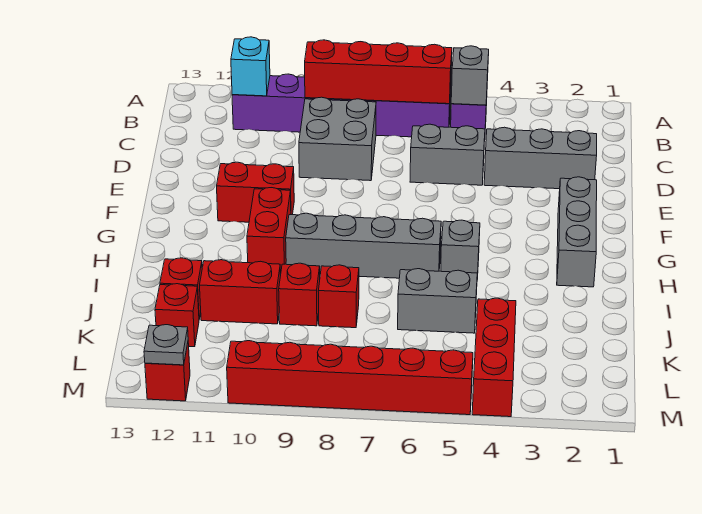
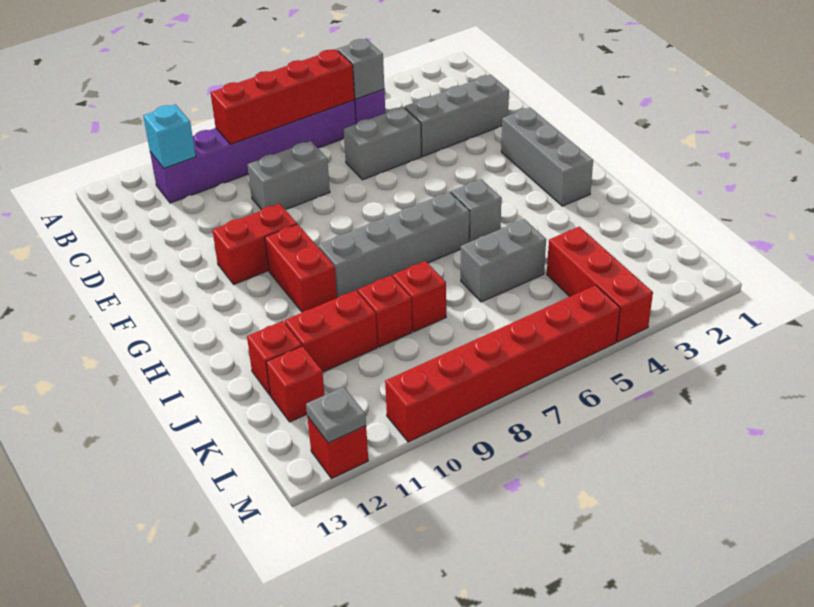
grey brick C8:D9 level 1 -> grey brick D8:D9 level 1

